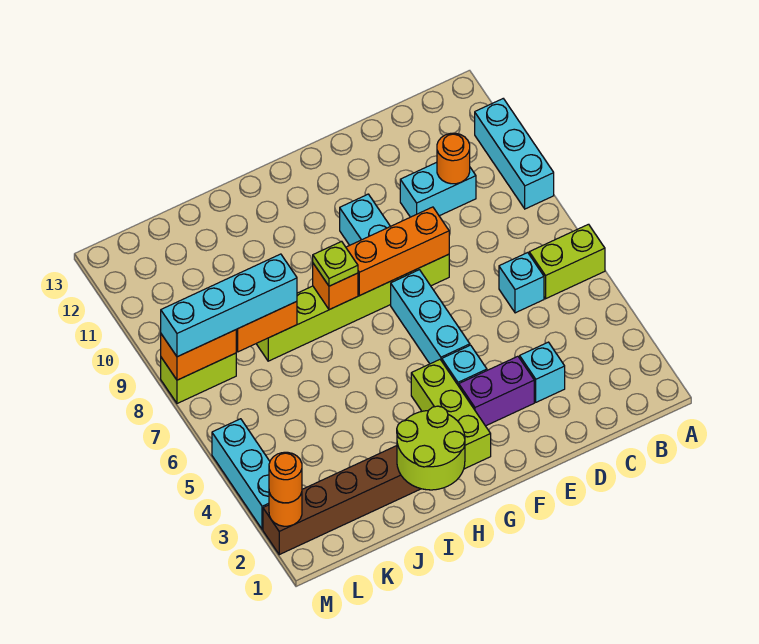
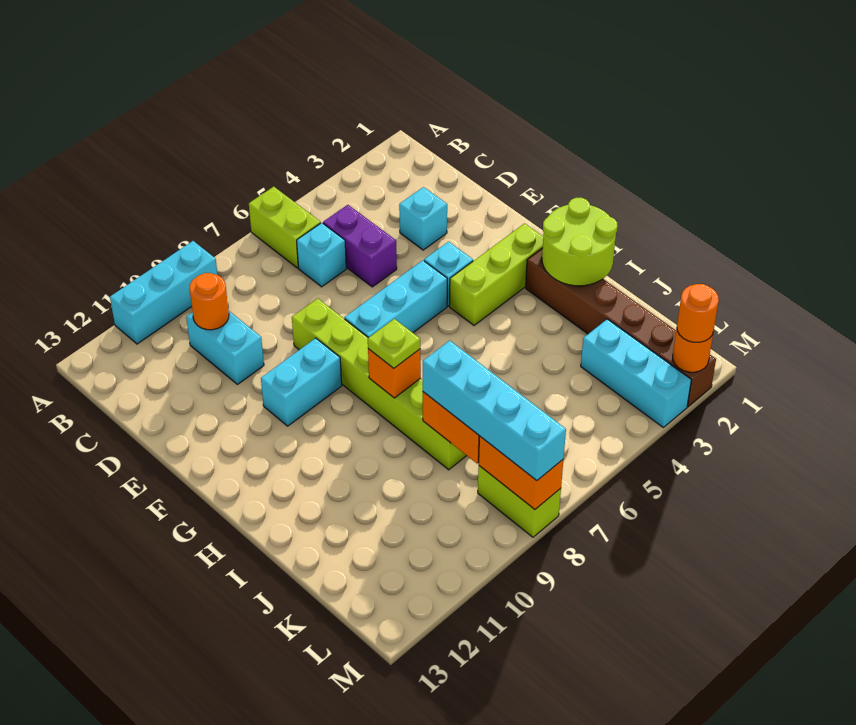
purple brick E3:F3 level 1 -> purple brick C5:D5 level 1
orange brick E8:G8 level 2 -> none
cyan brick M3:M5 level 1 -> cyan brick K3:M3 level 1

